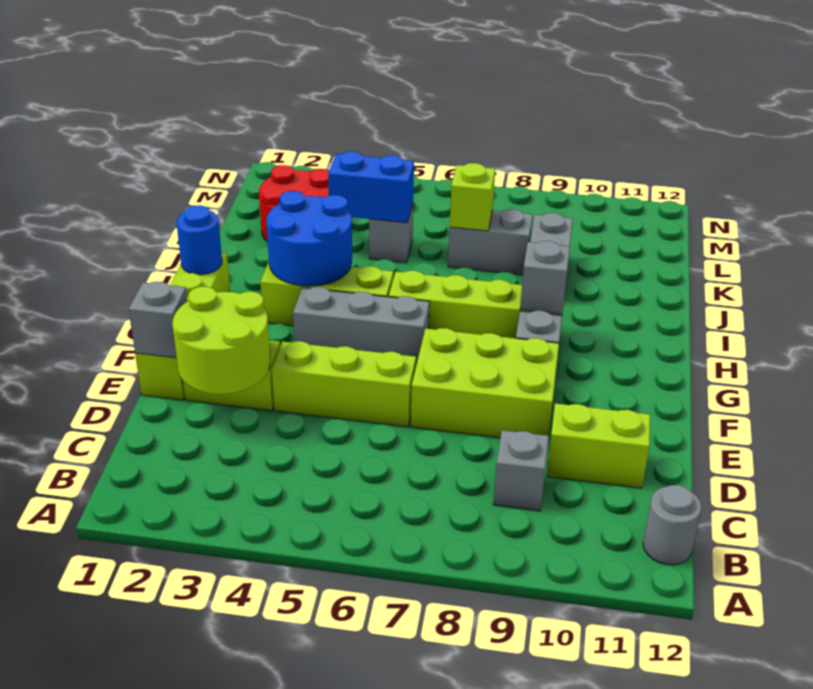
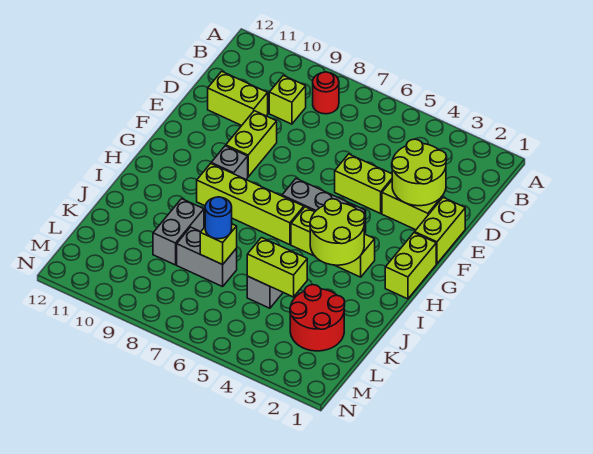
none -> red round brick B8 level 1
grey round brick B12 level 1 -> none
grey brick C9 level 1 -> lime brick C9 level 1
grey brick E1 level 2 -> none
lime brick E4:E6 level 1 -> lime brick E4:E5 level 1
lime brick E7:F9 level 1 -> lime brick E9:F9 level 1
blue round brick H1 level 2 -> blue round brick K7 level 3
blue round brick H3:I4 level 2 -> lime round brick H3:I4 level 2
grey brick H9 level 2 -> none
blue brick K4:K5 level 2 -> lime brick K4:K5 level 2

